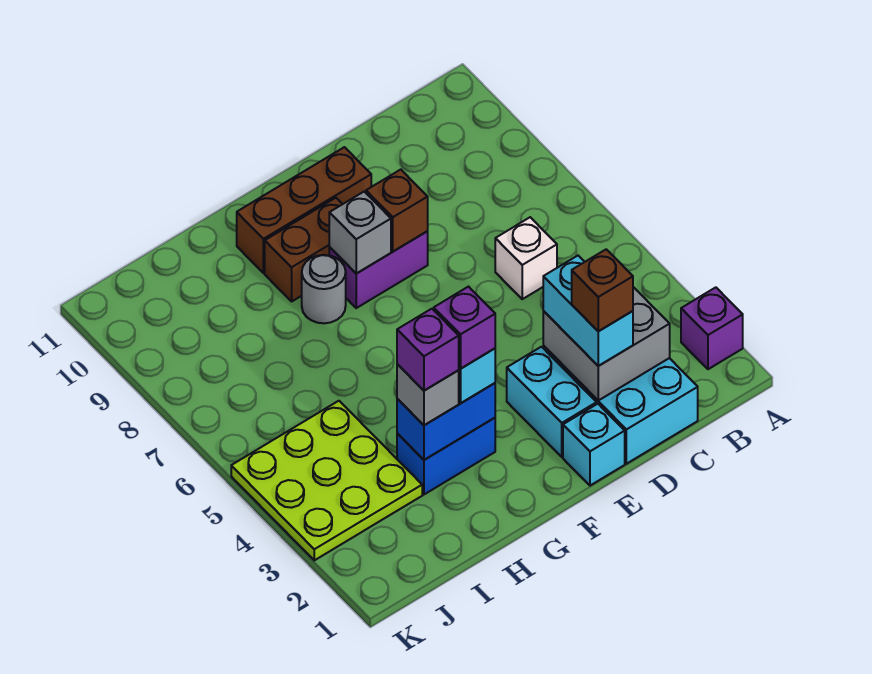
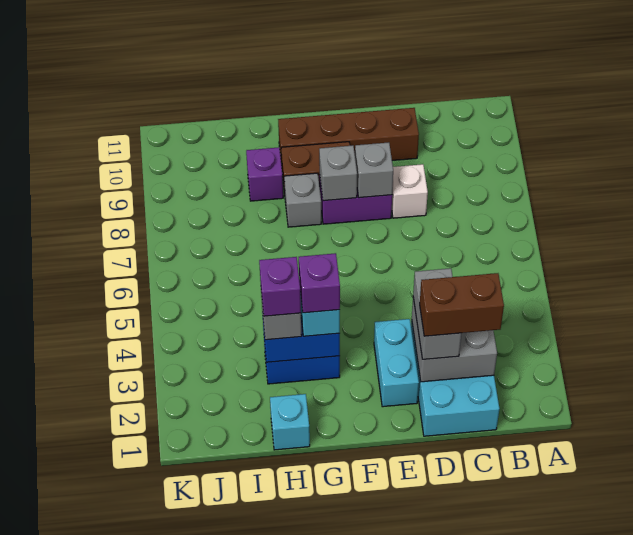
purple brick A2 level 1 -> purple brick H9 level 1
white brick C6 level 1 -> white brick D8 level 1
cyan brick D2:D3 level 3 -> grey brick D2:D3 level 3
brown brick D2 level 4 -> brown brick C2:D2 level 4
cyan brick E1 level 1 -> cyan brick H1 level 1
brown brick E8 level 2 -> grey brick E8 level 2
brown brick E10:G10 level 1 -> brown brick D10:G10 level 1
grey round brick G8 level 1 -> grey brick G8 level 1
lime plate I3:K5 level 1 -> none

